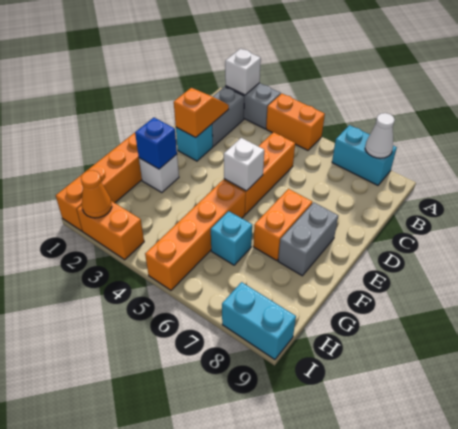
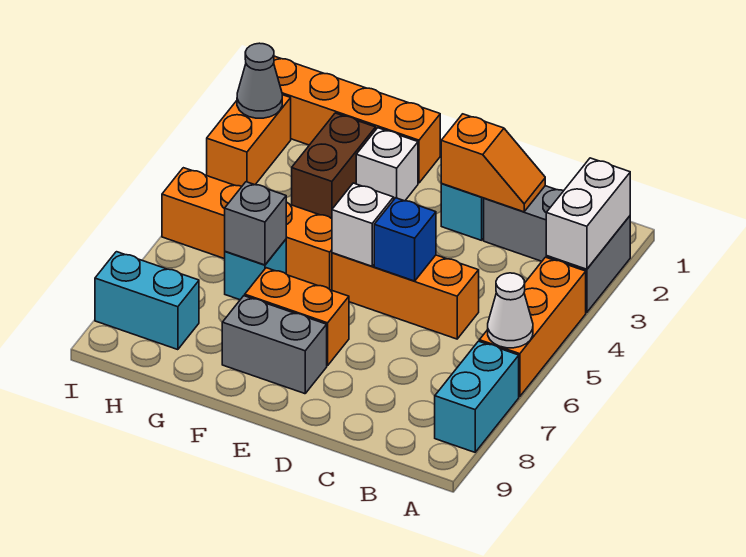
white brick A2 level 2 -> white brick A2:A3 level 2
orange brick A4:A5 level 1 -> orange brick A4:A6 level 1
white cone A8 level 2 -> white cone A6 level 2
blue brick F2 level 2 -> blue brick D5 level 2
none -> brown brick G2:G3 level 1
none -> grey brick G6 level 2
orange cone I2 level 2 -> grey cone I2 level 2
cyan brick I8:I9 level 1 -> cyan brick H8:I8 level 1

